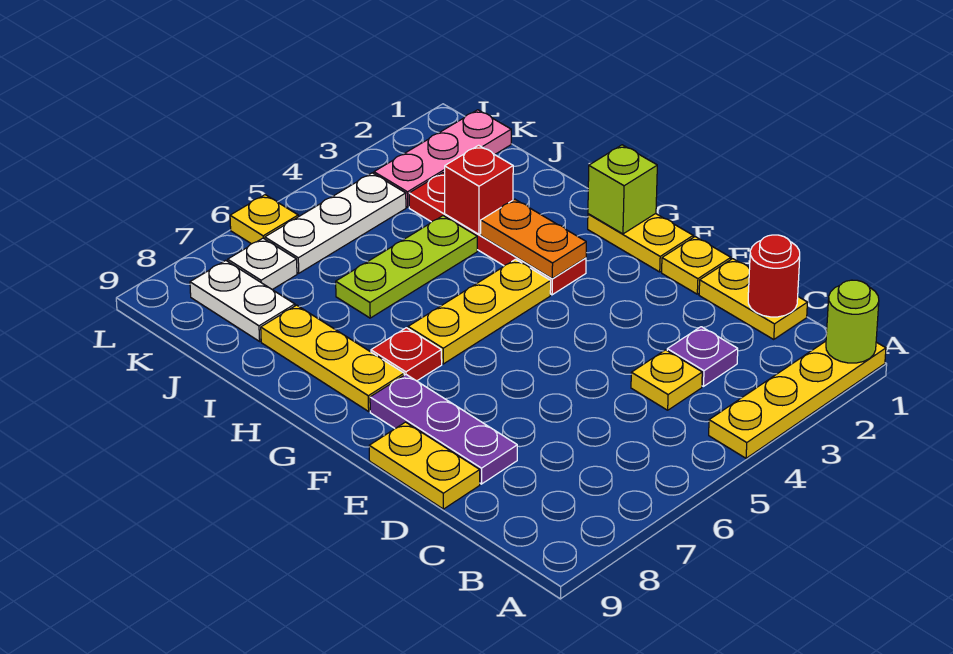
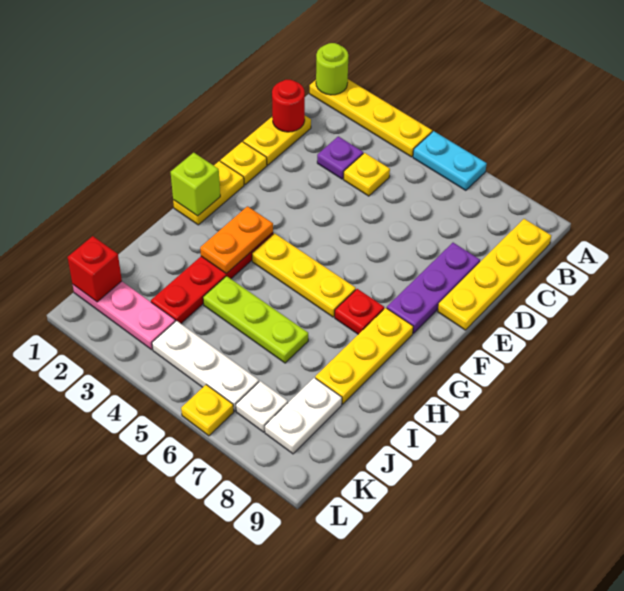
none -> cyan plate A5:A6 level 1
yellow plate D9:E9 level 1 -> yellow plate B9:E9 level 1
red brick I3 level 2 -> red brick K1 level 2

